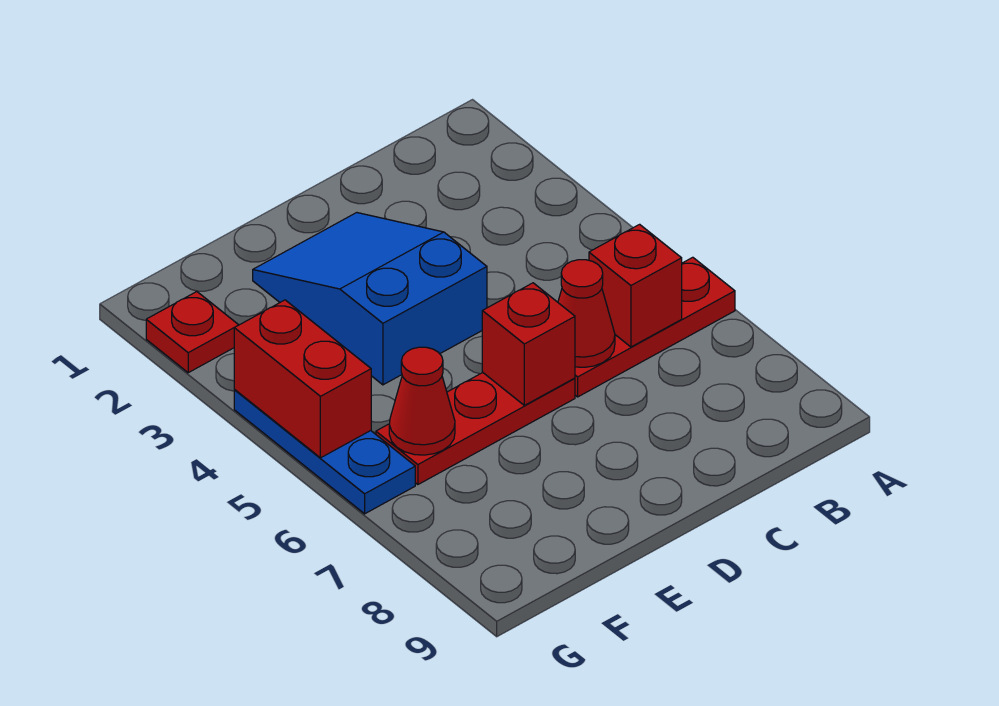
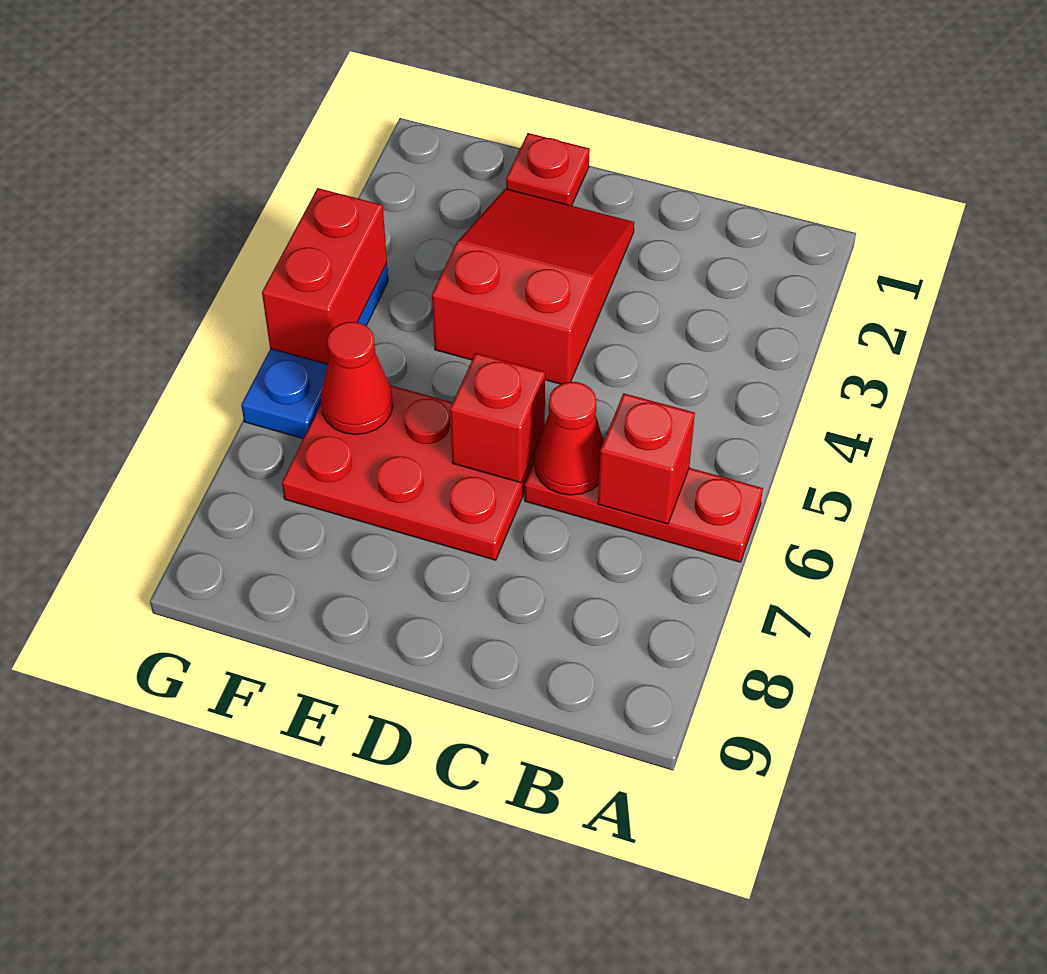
blue slope D2:E4 level 1 top 4 -> red slope D2:E4 level 1 top 4
red plate D6:F6 level 1 -> red plate D6:F7 level 1
red plate G2 level 1 -> red plate E1 level 1

